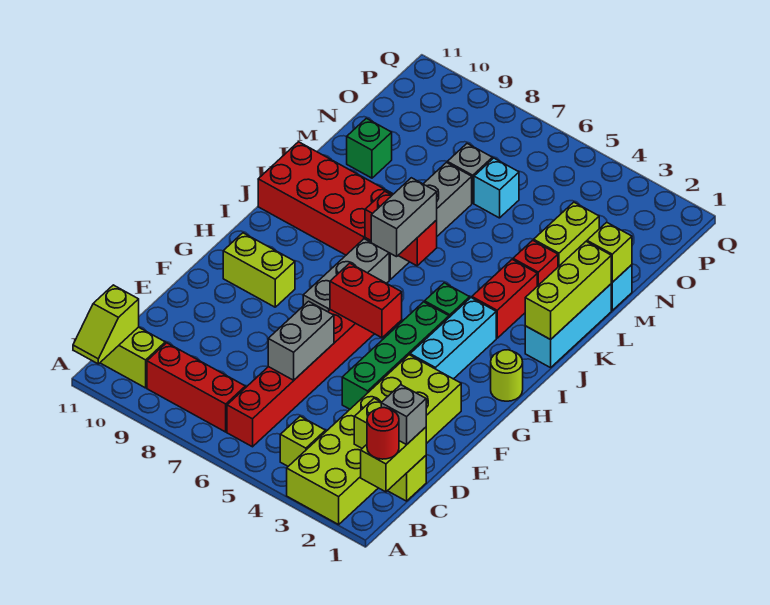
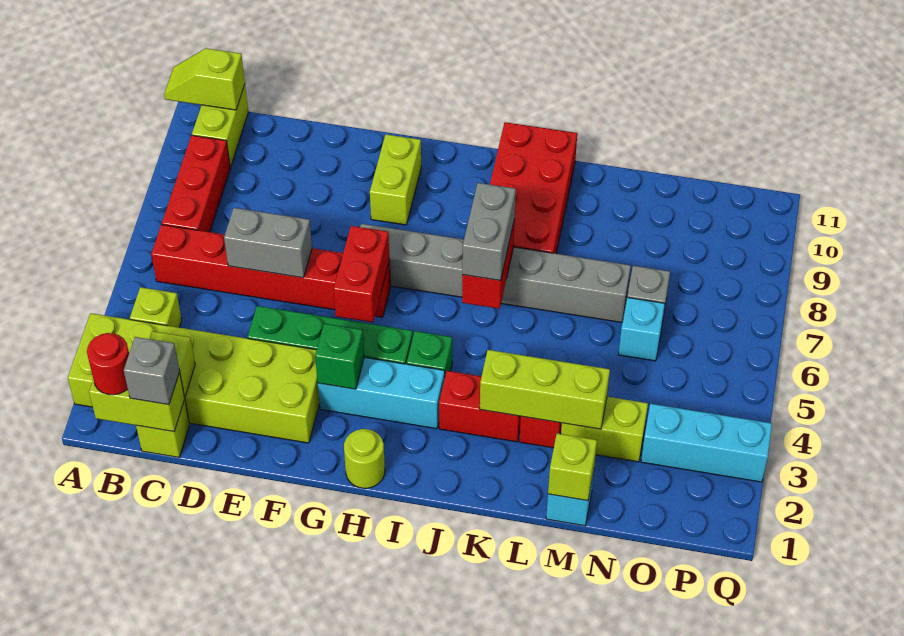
grey brick I6:J6 level 3 -> grey brick J6:J7 level 3
cyan brick J1:L1 level 1 -> cyan brick O3:Q3 level 1
lime brick J1:L1 level 2 -> lime brick K3:M3 level 2
green brick M10 level 1 -> green brick G3 level 2

